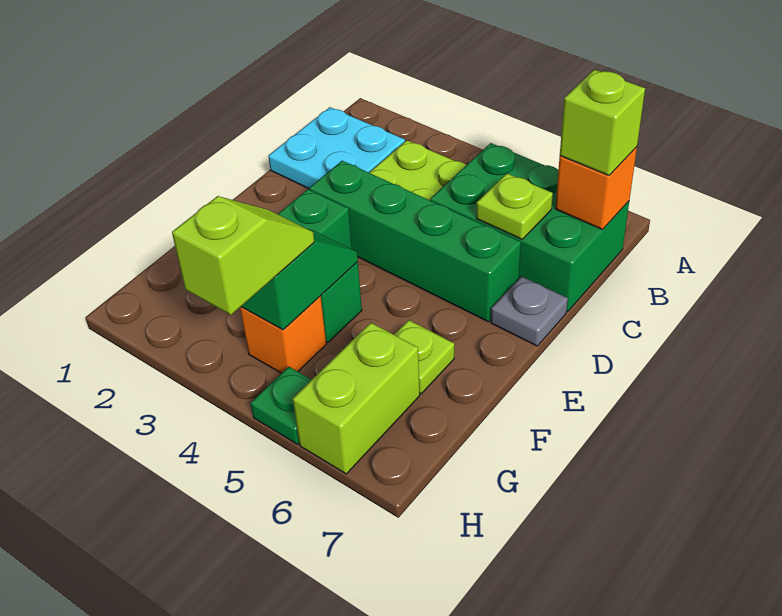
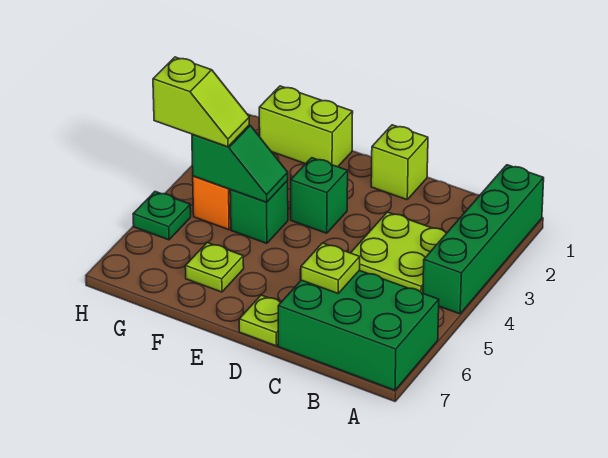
cyan plate B1:C2 level 1 -> none
green brick B5:C7 level 1 -> green brick A6:C7 level 1
orange brick B7 level 2 -> none
lime brick B7 level 3 -> lime brick D1 level 1
green brick D3:D6 level 1 -> green brick A1:A4 level 1
grey plate D7 level 1 -> lime plate D7 level 1
lime brick G6:H6 level 1 -> lime brick F1:G1 level 1

